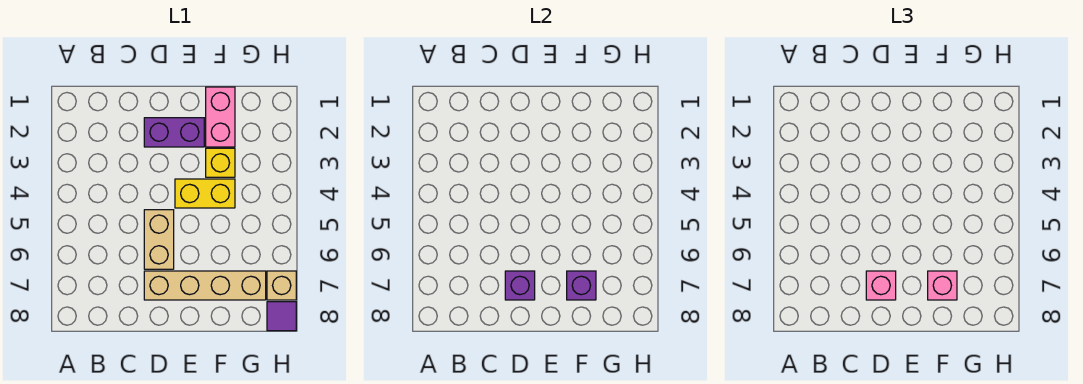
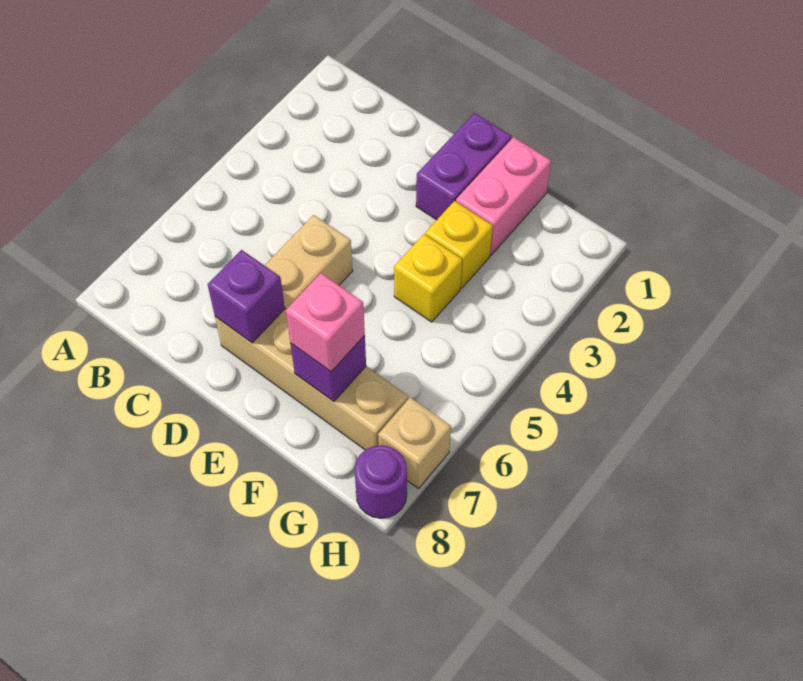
purple brick D2:E2 level 1 -> purple brick E1:E2 level 1
pink brick D7 level 3 -> none
yellow brick E4:F4 level 1 -> yellow brick F4 level 1
purple tile H8 level 1 -> purple round brick H8 level 1

